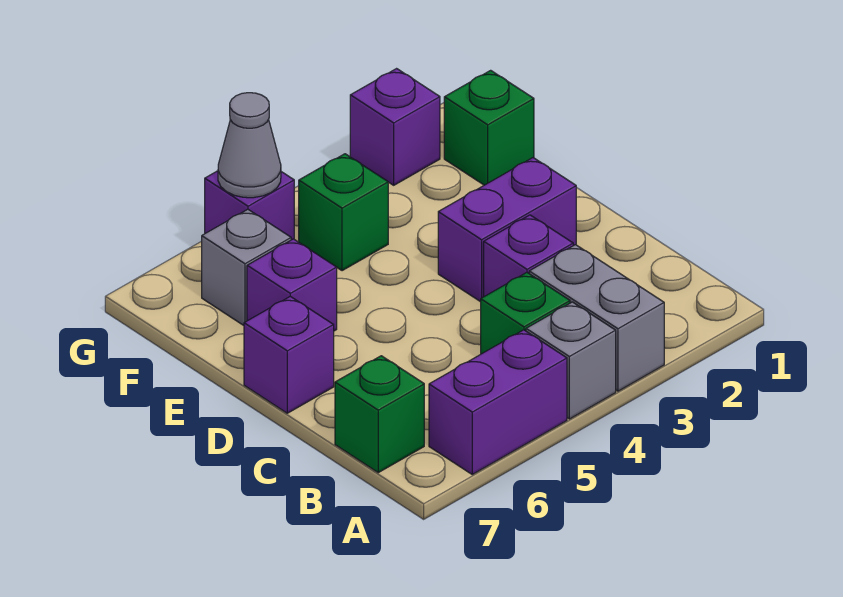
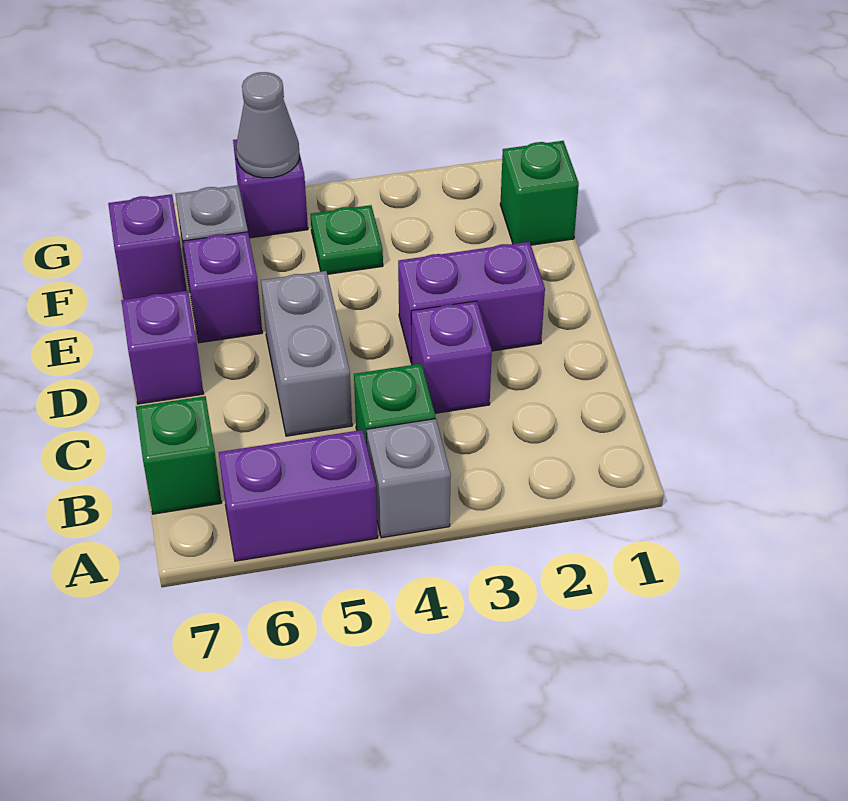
grey brick A3:B3 level 1 -> grey brick C5:D5 level 1
green brick F4 level 1 -> green plate F4 level 1
purple brick G2 level 1 -> purple brick F7 level 1

